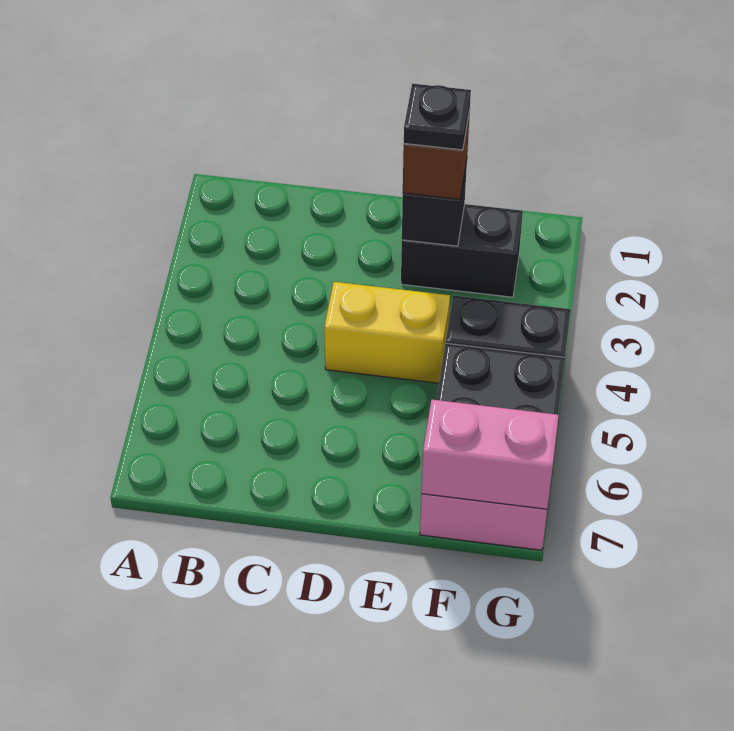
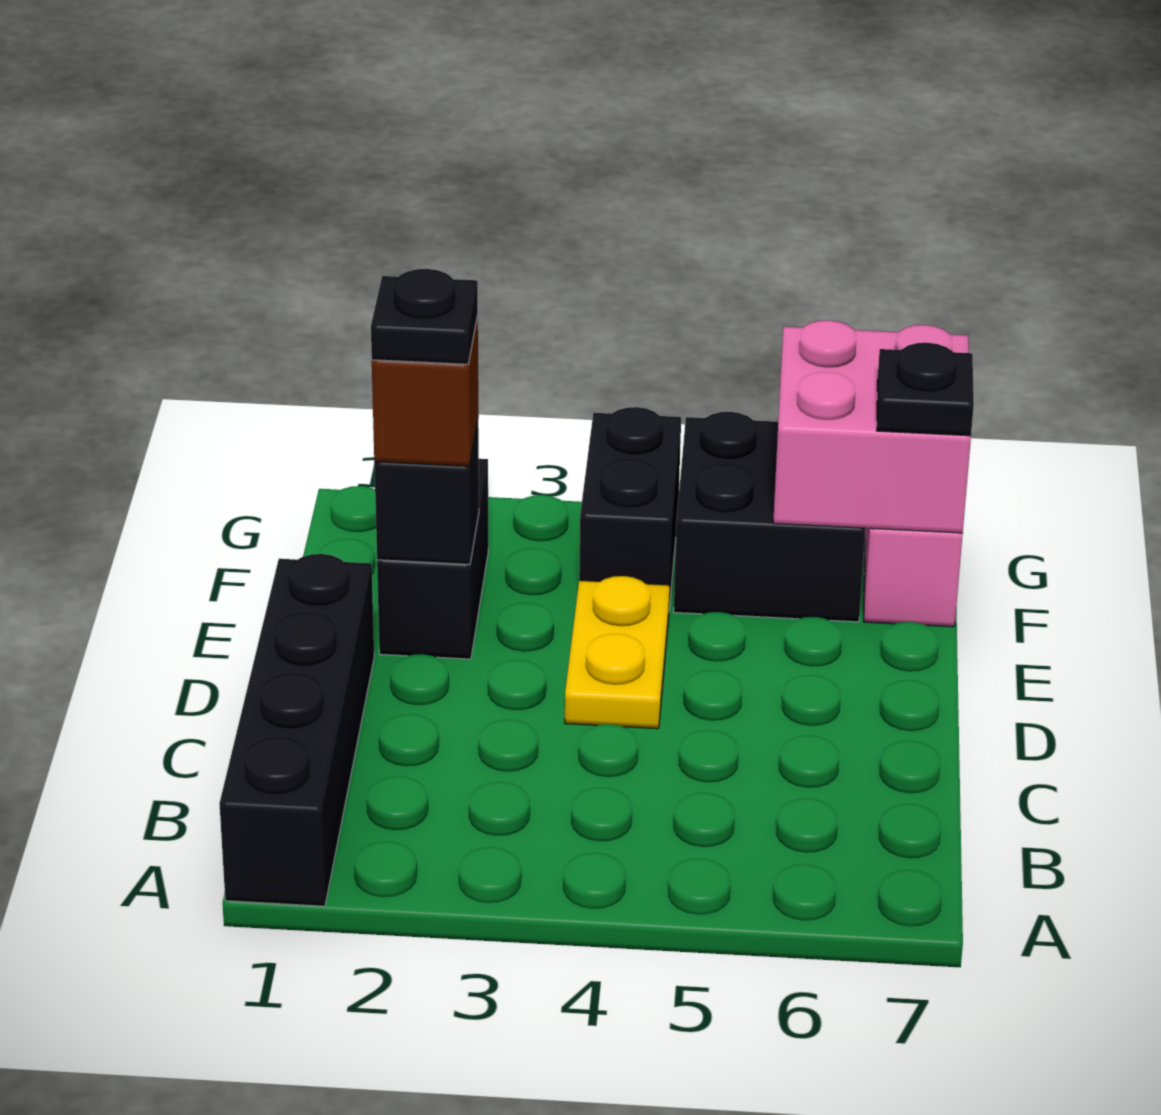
none -> black brick A1:D1 level 1
yellow brick D4:E4 level 1 -> yellow plate D4:E4 level 1
pink brick F7:G7 level 2 -> pink brick F6:G7 level 2
none -> black plate F7 level 3

